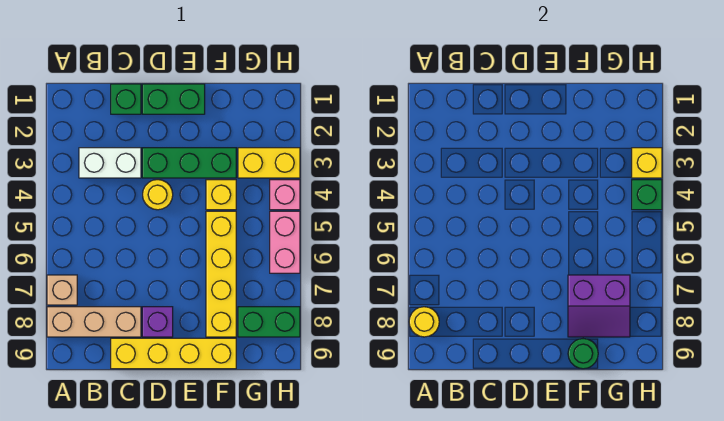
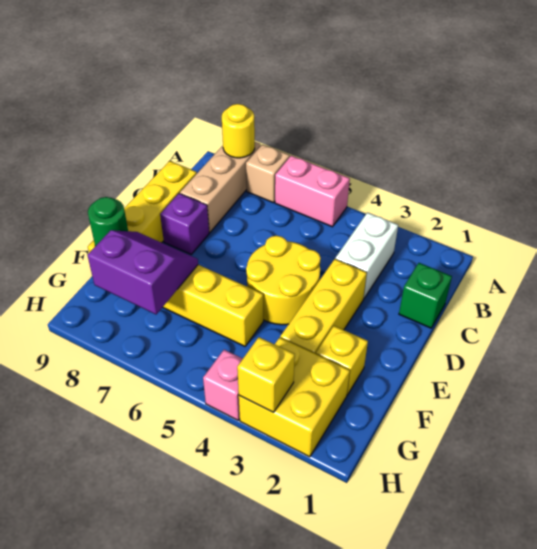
green brick D1:E1 level 1 -> none
green brick D3:F3 level 1 -> yellow brick D3:F3 level 1
yellow round brick D4 level 1 -> yellow round brick D4:E5 level 1
yellow brick F4 level 1 -> yellow brick F2 level 1
purple slope F7:G8 level 2 top 7 -> purple slope F7:G8 level 2 top G
yellow brick G3:H3 level 1 -> yellow brick G2:H3 level 1
green brick G8:H8 level 1 -> none
green brick H4 level 2 -> none
pink brick H5:H6 level 1 -> pink brick A5:A6 level 1

